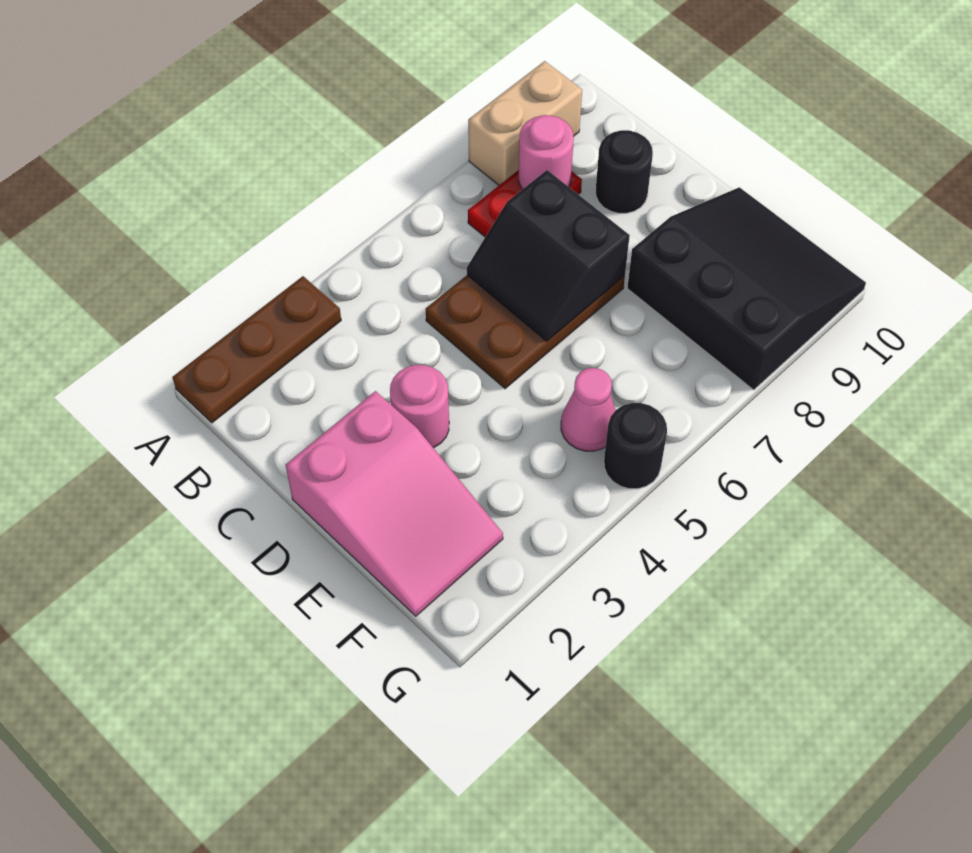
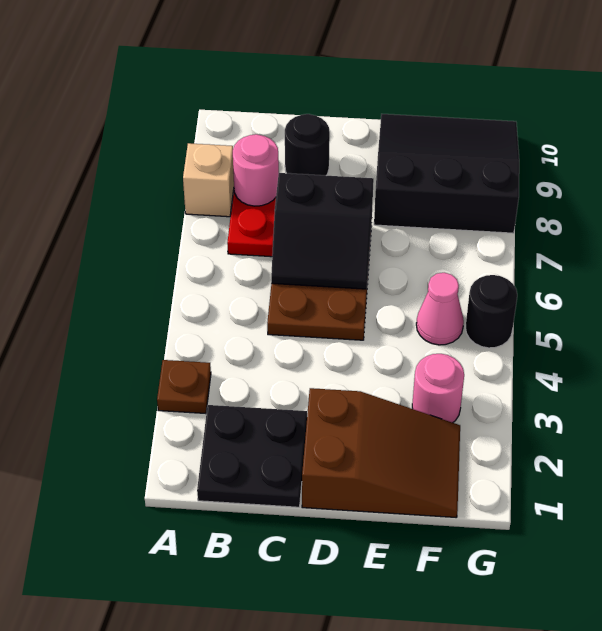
brown plate A1:A3 level 1 -> brown plate A3 level 1
tan brick A8:A9 level 1 -> tan brick A8 level 1
none -> black plate B1:C2 level 1
pink slope D1:F2 level 1 top D -> brown slope D1:F2 level 1 top D
pink round brick D3 level 1 -> pink round brick F3 level 1

